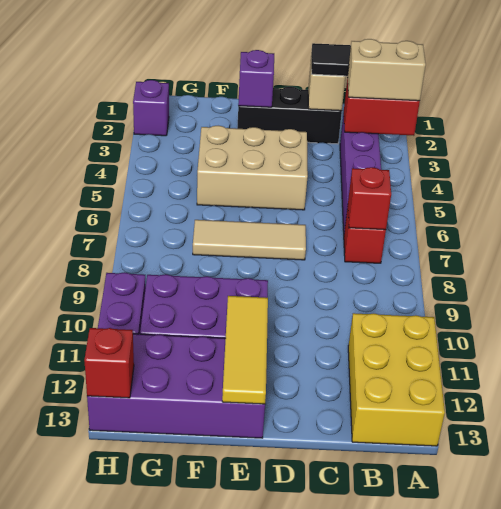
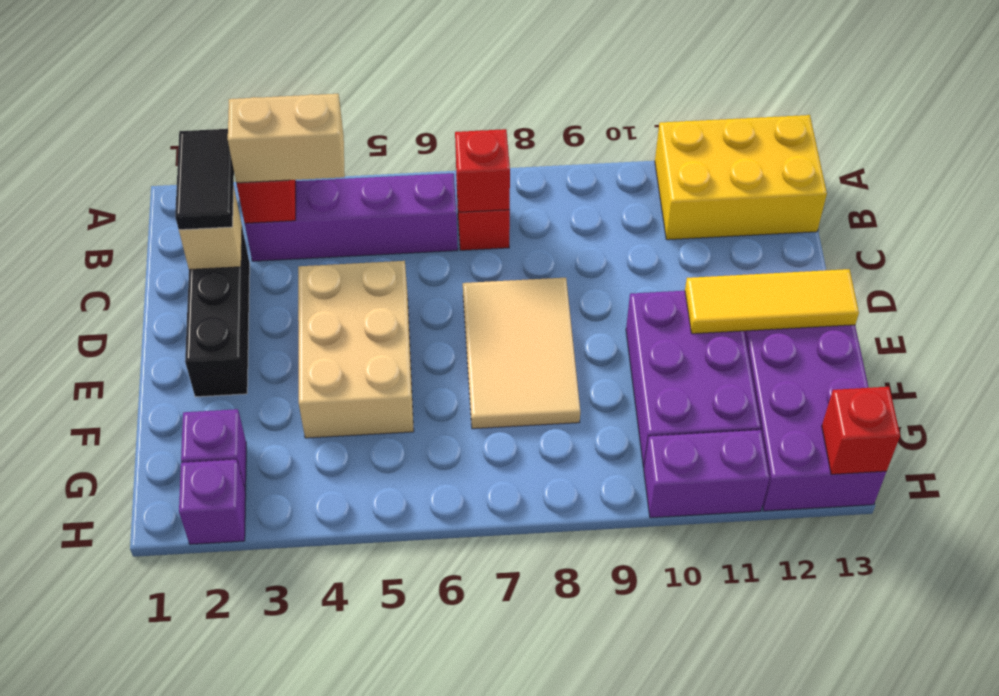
tan brick A3:B3 level 3 -> tan brick B3:B4 level 3
tan tile D7:F7 level 1 -> tan tile D7:F8 level 1
purple brick E2 level 2 -> purple brick G2 level 1

